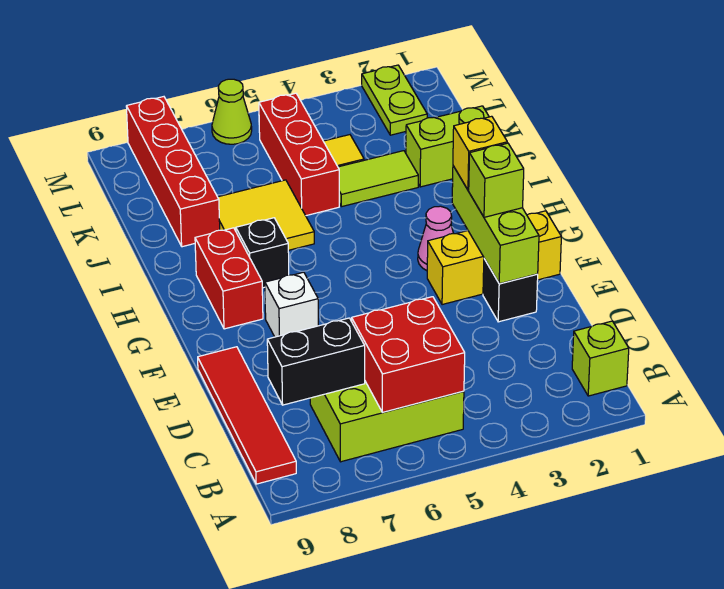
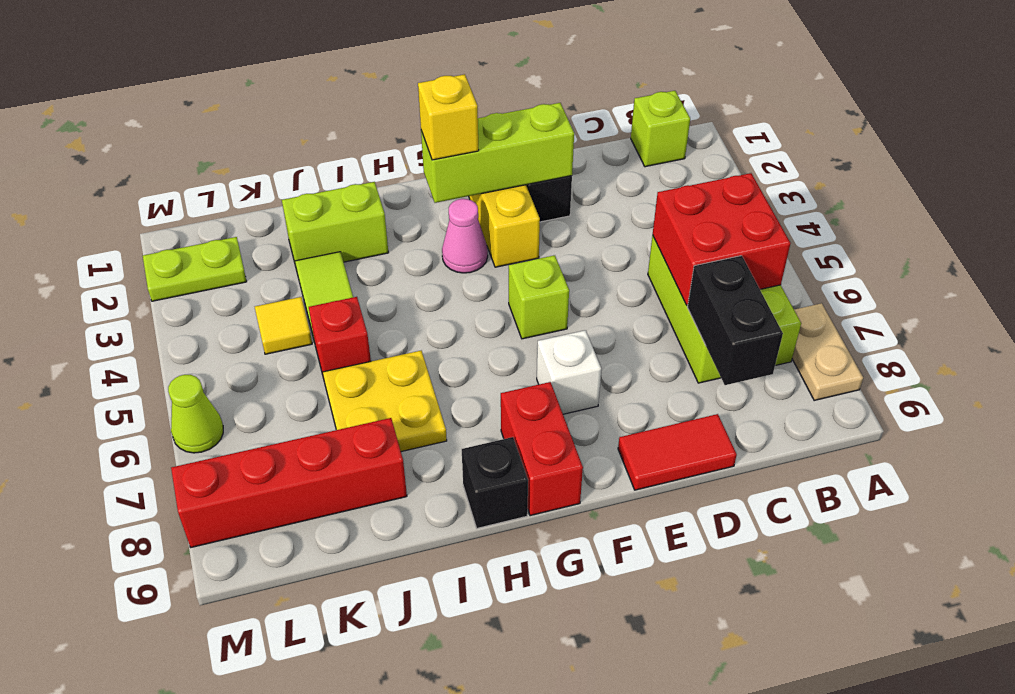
none -> tan plate A7:A8 level 1
red tile B9:E9 level 1 -> red tile D9:E9 level 1
lime brick F2 level 3 -> lime brick F5 level 1
red brick G8:H8 level 1 -> red brick G8:G9 level 1
black brick H7 level 1 -> black brick H9 level 1
yellow tile I6:J7 level 1 -> yellow plate I6:J7 level 1
lime brick J1:J2 level 1 -> lime brick I2:J2 level 1
red brick J5:L5 level 1 -> red brick J5 level 1

